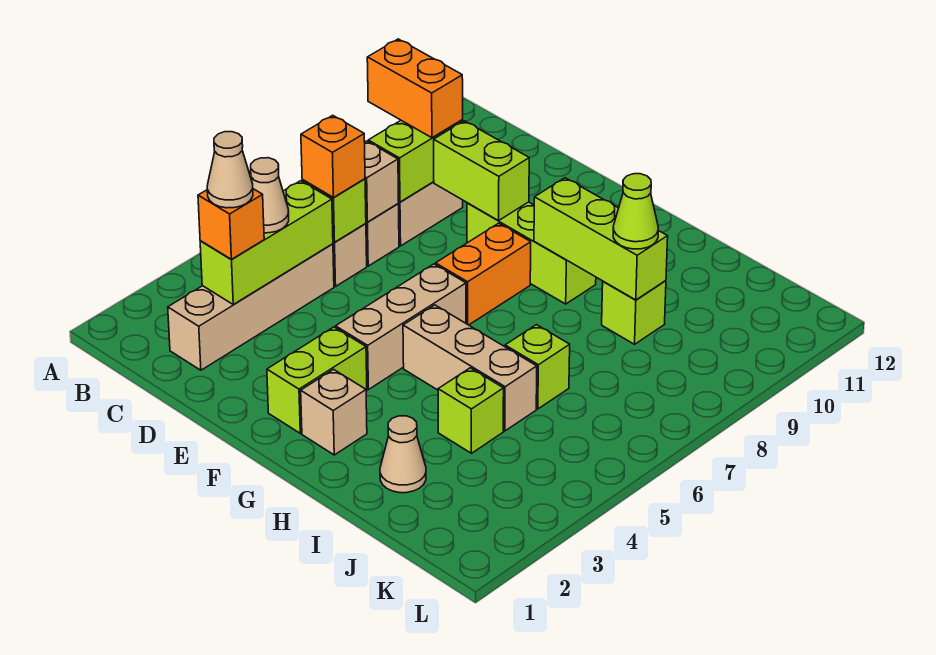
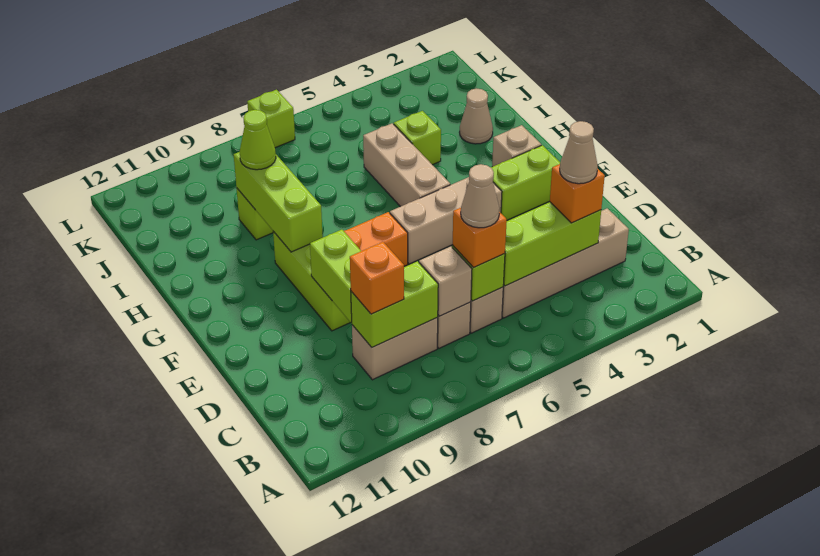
orange brick B9:C9 level 3 -> orange brick C9 level 3
tan cone C4 level 3 -> tan cone C6 level 4
lime brick I6 level 1 -> lime brick L7 level 1

